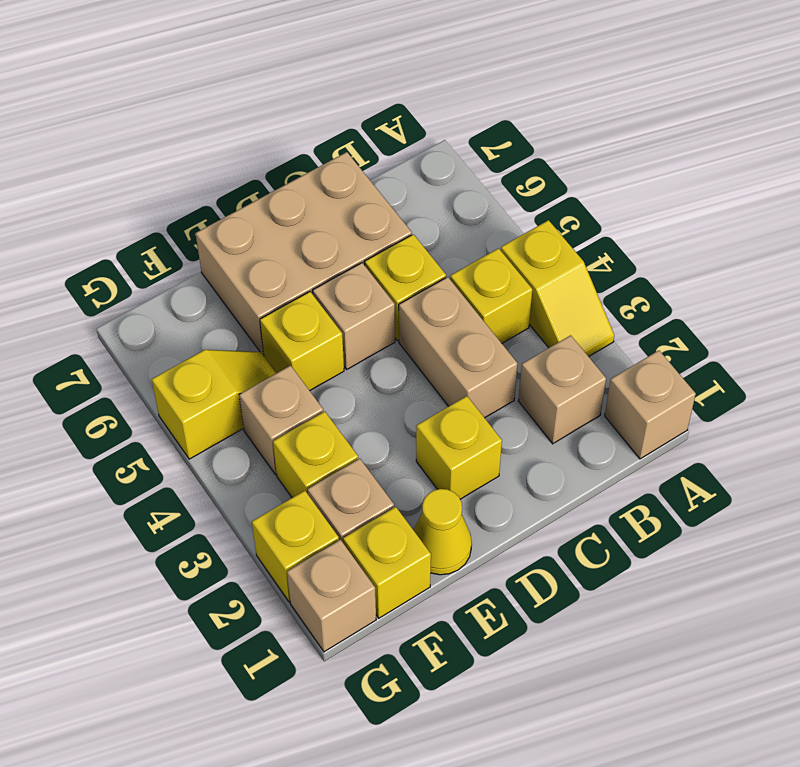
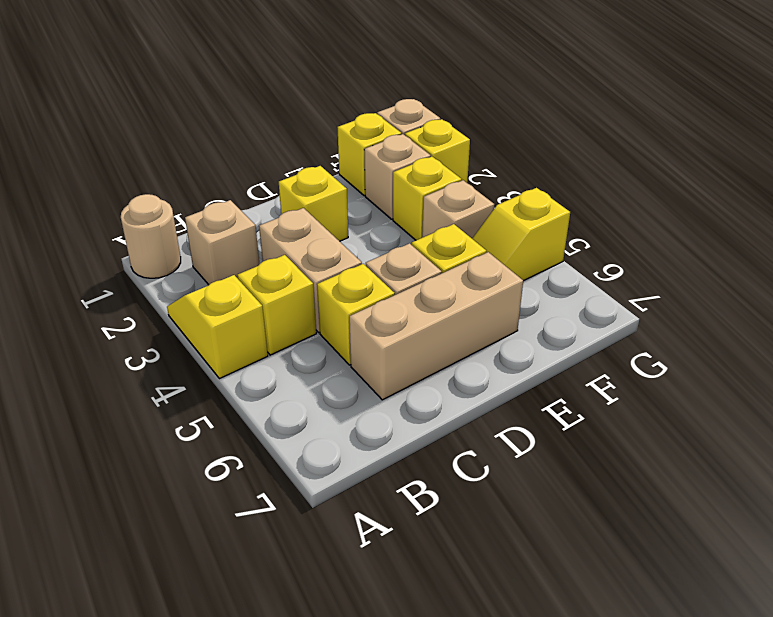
tan brick A1 level 1 -> tan round brick A1 level 1
tan brick C6:E7 level 1 -> tan brick C6:E6 level 1
yellow cone E1 level 1 -> none

